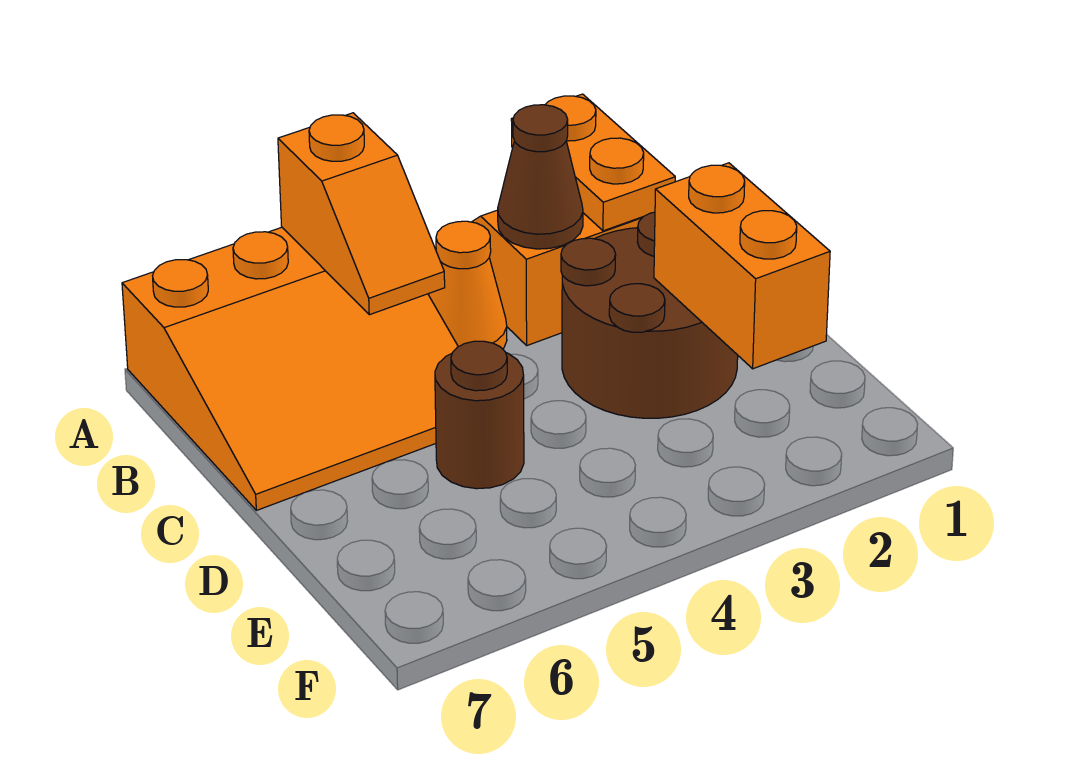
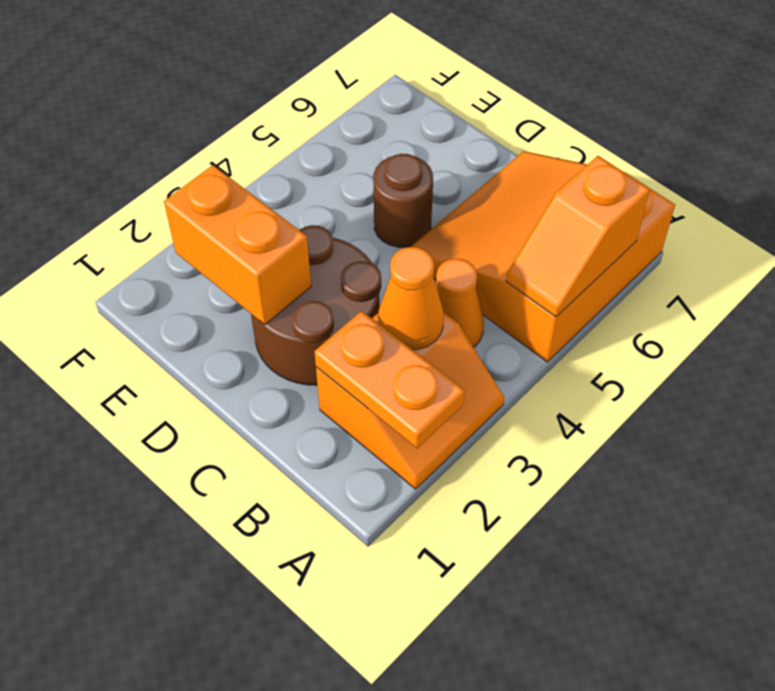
orange slope A5:B5 level 2 top A -> orange slope A5:A6 level 2 top 6
brown cone B3 level 2 -> orange cone B3 level 2

